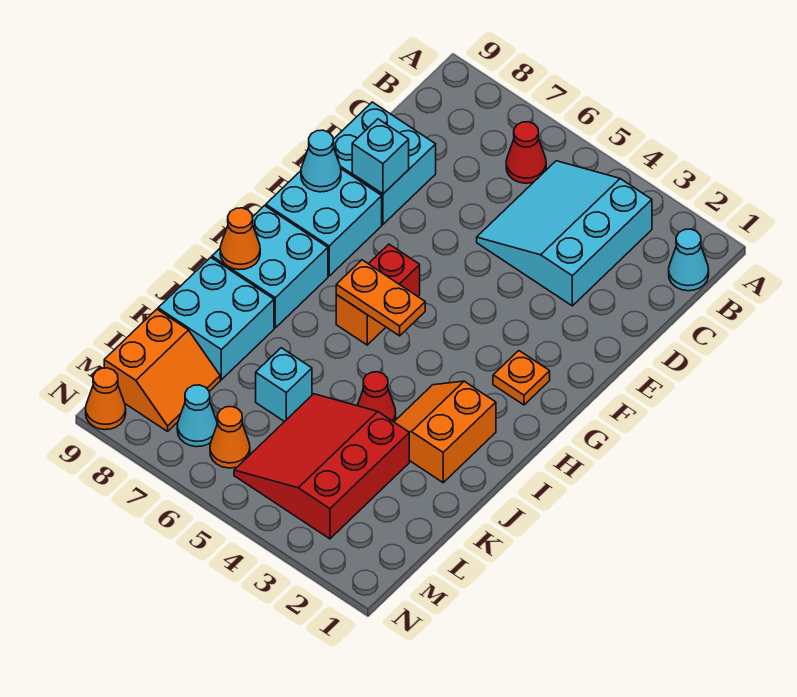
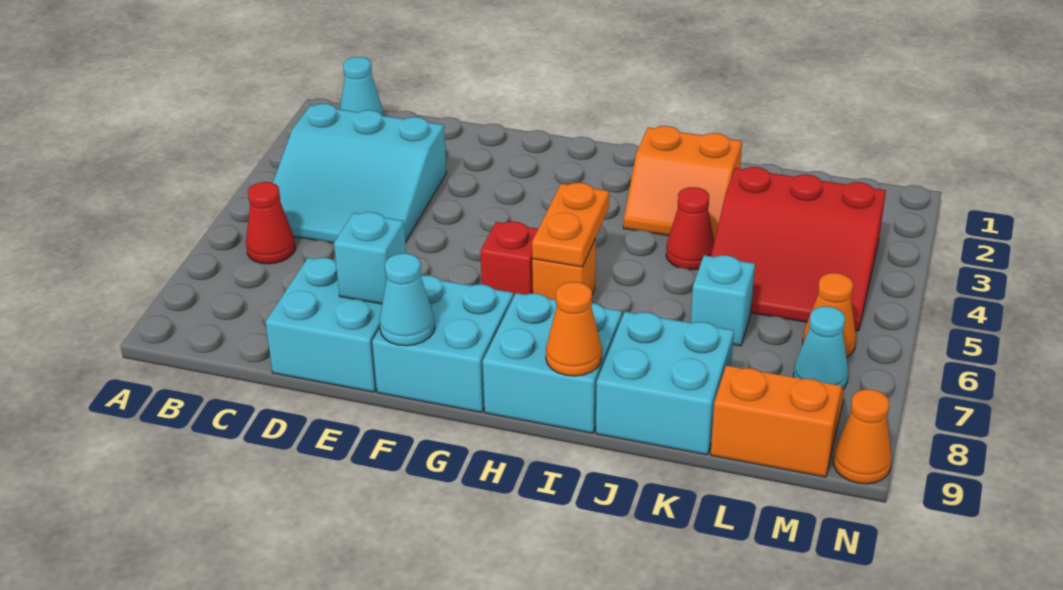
orange plate G2 level 1 -> none

